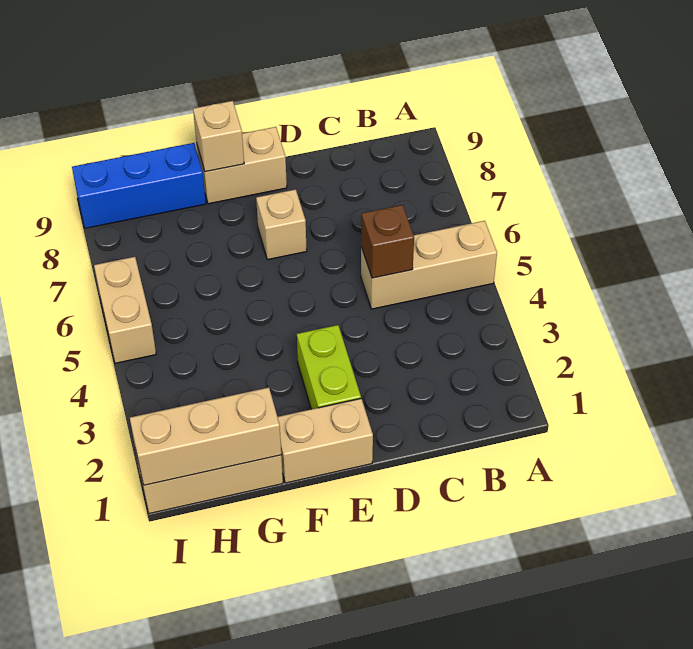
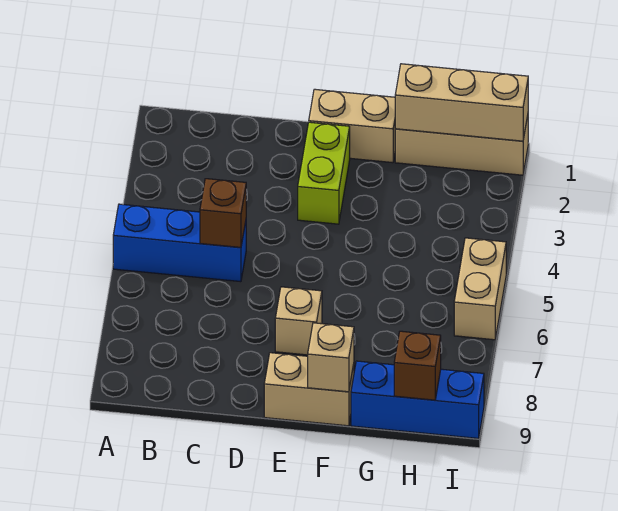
tan brick A5:C5 level 1 -> blue brick A5:C5 level 1
none -> brown brick H9 level 2

